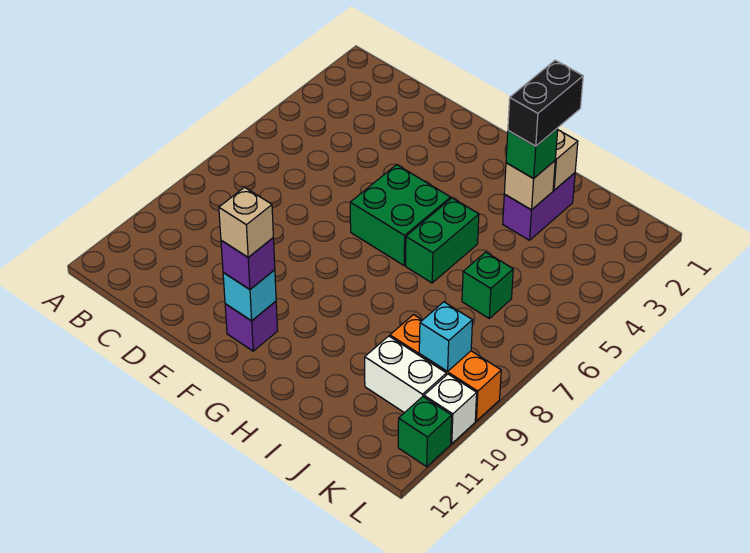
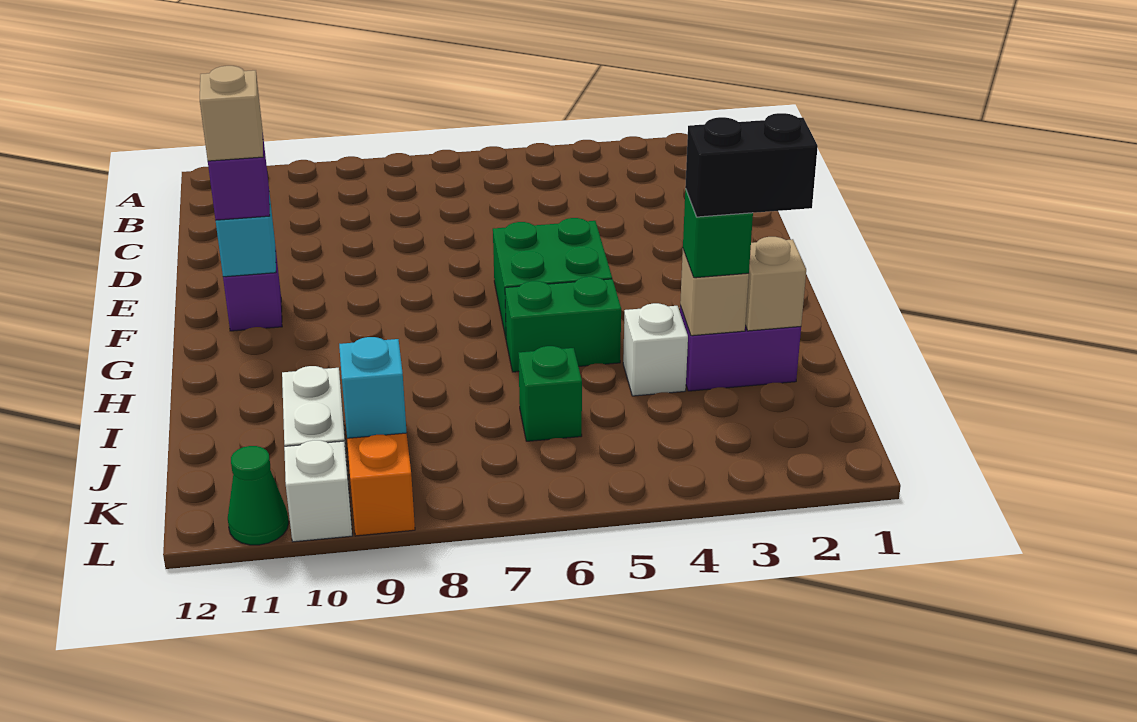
none -> white brick I4 level 1
green brick L11 level 1 -> green cone L11 level 1

